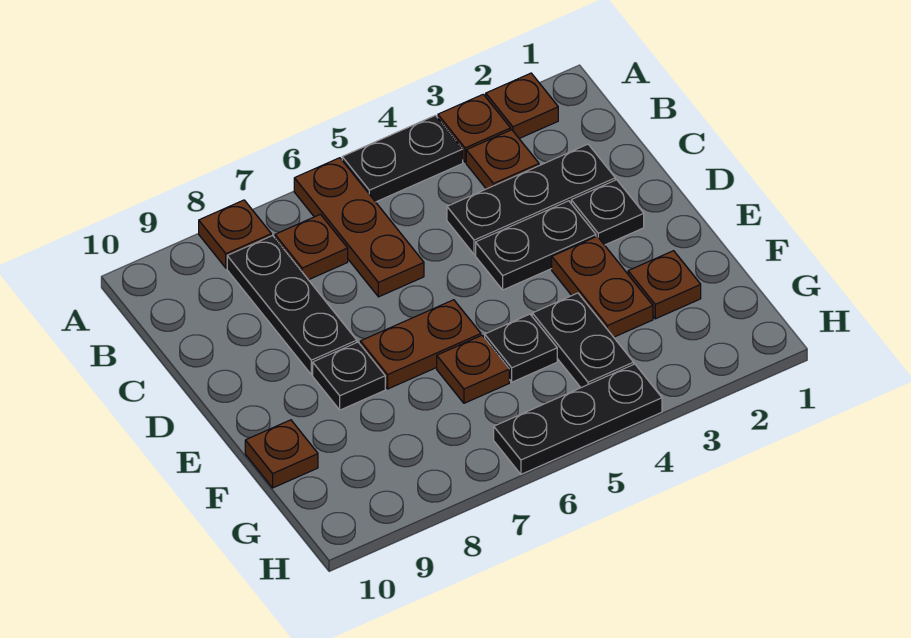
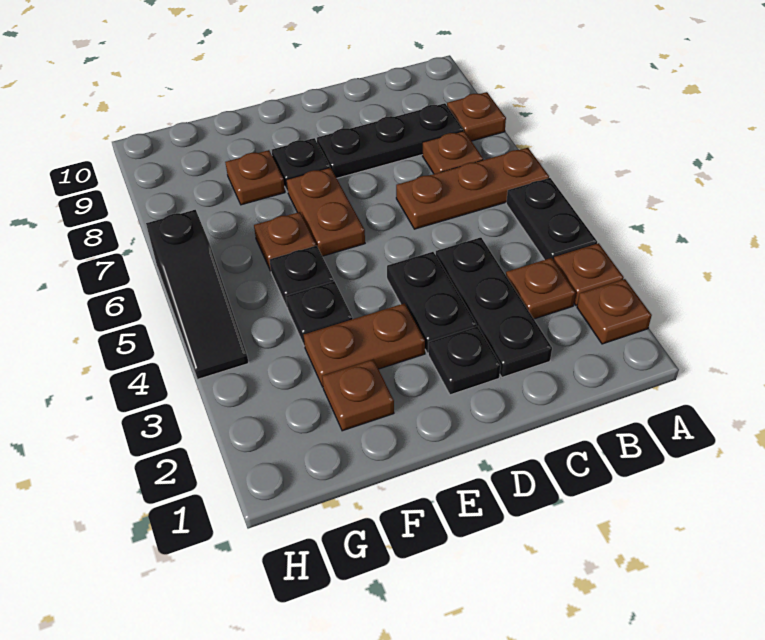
black plate F4:G4 level 1 -> black plate F4 level 1
brown plate F10 level 1 -> brown plate F8 level 1
black plate H4:H6 level 1 -> black slope H4:H6 level 1 top 6

